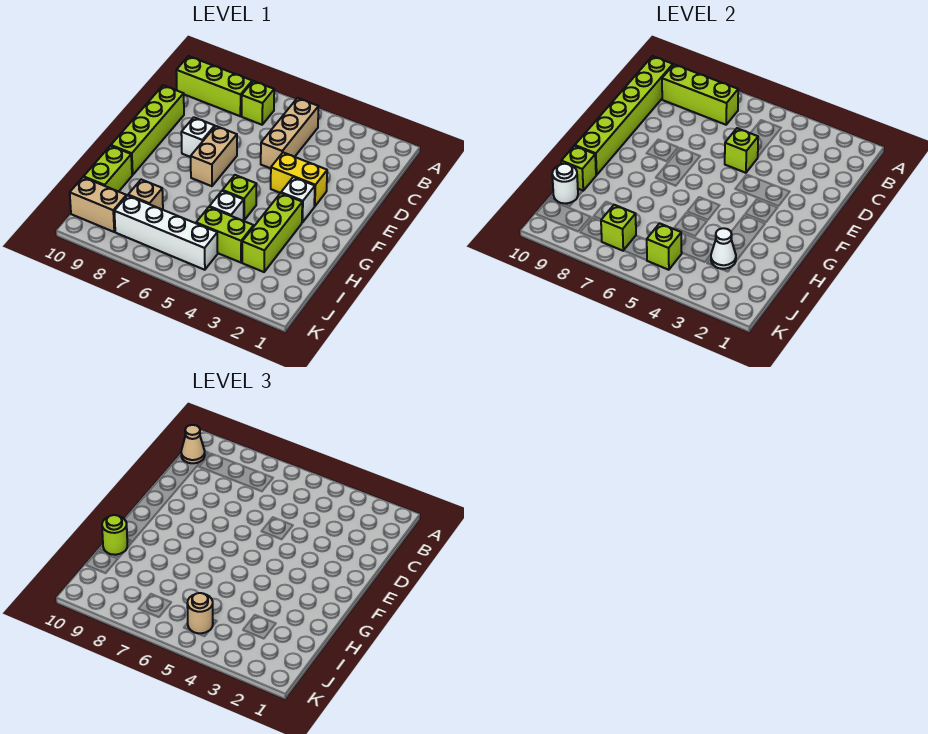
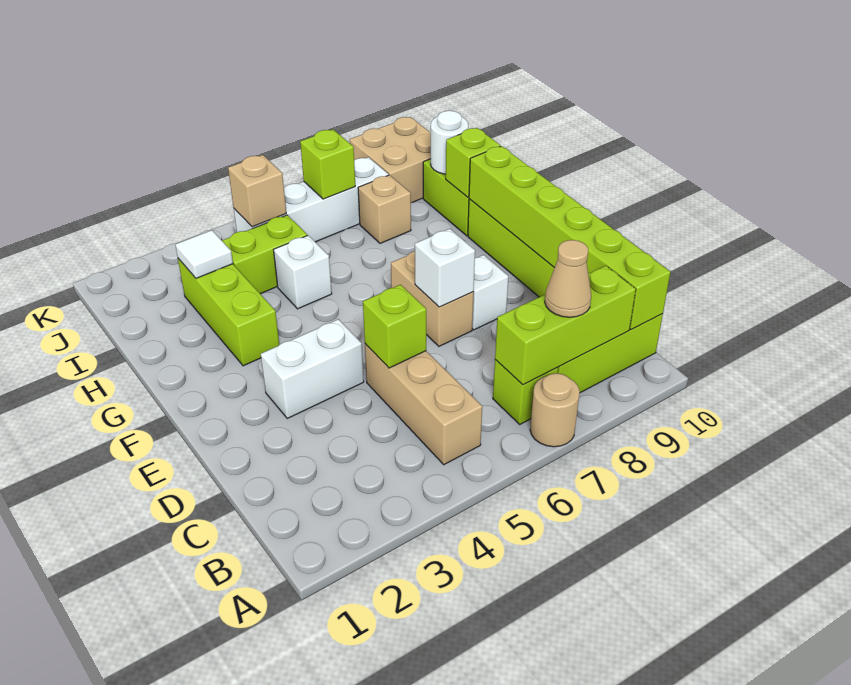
tan cone B10 level 3 -> tan cone B8 level 3
yellow brick E3:E4 level 1 -> white brick E3:E4 level 1
white brick F3 level 1 -> white brick E7 level 2
lime brick G5 level 1 -> none
lime round brick H10 level 3 -> none
white cone I3 level 2 -> white tile I3 level 2
lime brick J5 level 2 -> tan brick J5 level 2
tan round brick J5 level 3 -> tan round brick A7 level 1
tan brick J9:J10 level 1 -> tan brick J9:K10 level 1

